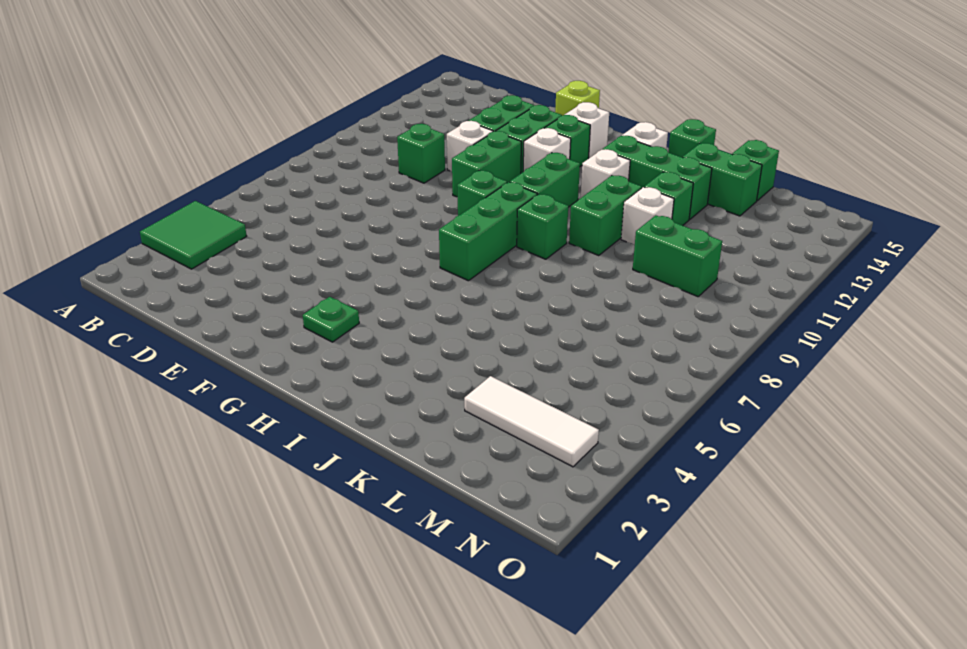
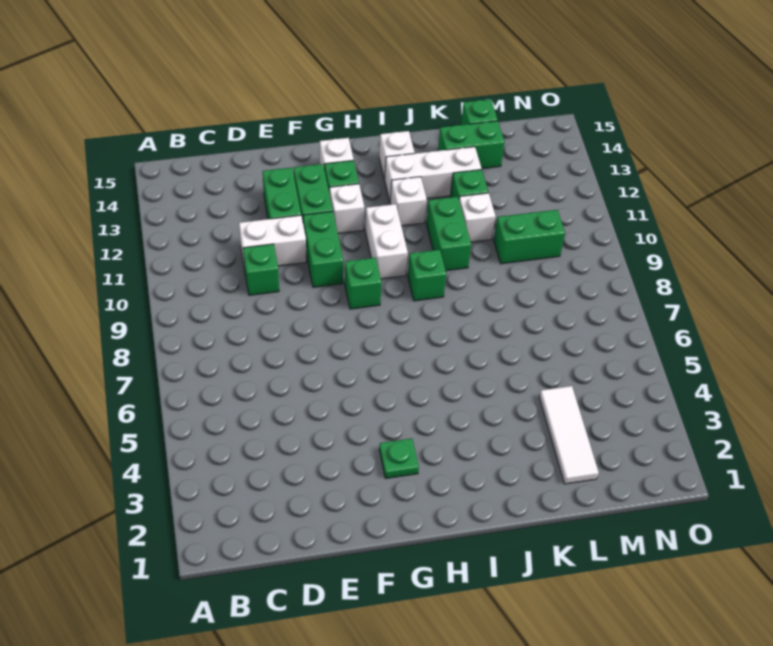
green tile A3:B4 level 1 -> none
white brick E11 level 1 -> white brick D11:E11 level 1
lime brick F15 level 1 -> none
green brick H7:H9 level 1 -> none
green brick H10:H11 level 1 -> white brick H10:H11 level 1
green brick I13:K13 level 1 -> white brick I13:K13 level 1
green brick J15 level 1 -> none
white tile L3:N3 level 1 -> white tile L2:L4 level 1

